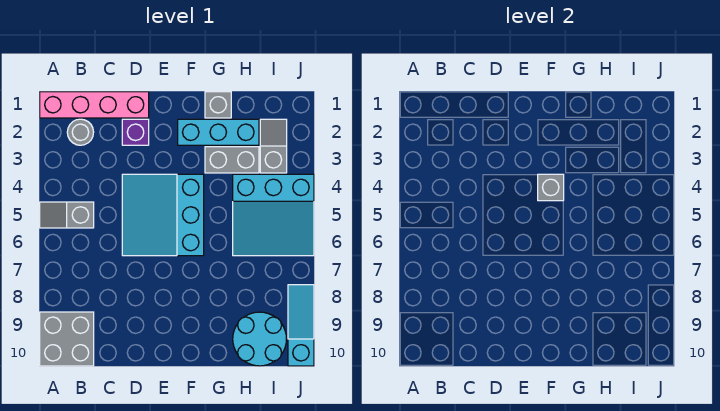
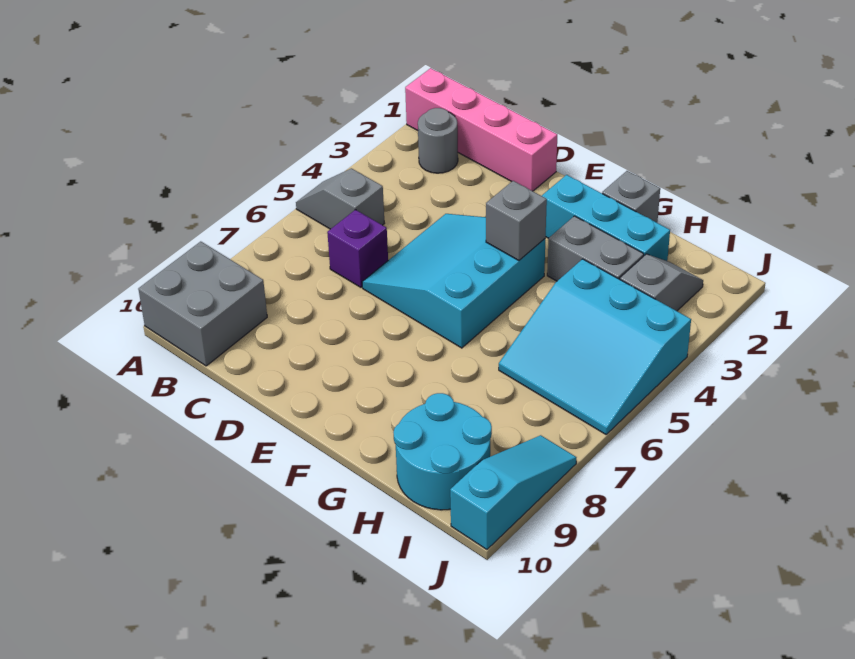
purple brick D2 level 1 -> purple brick C6 level 1

